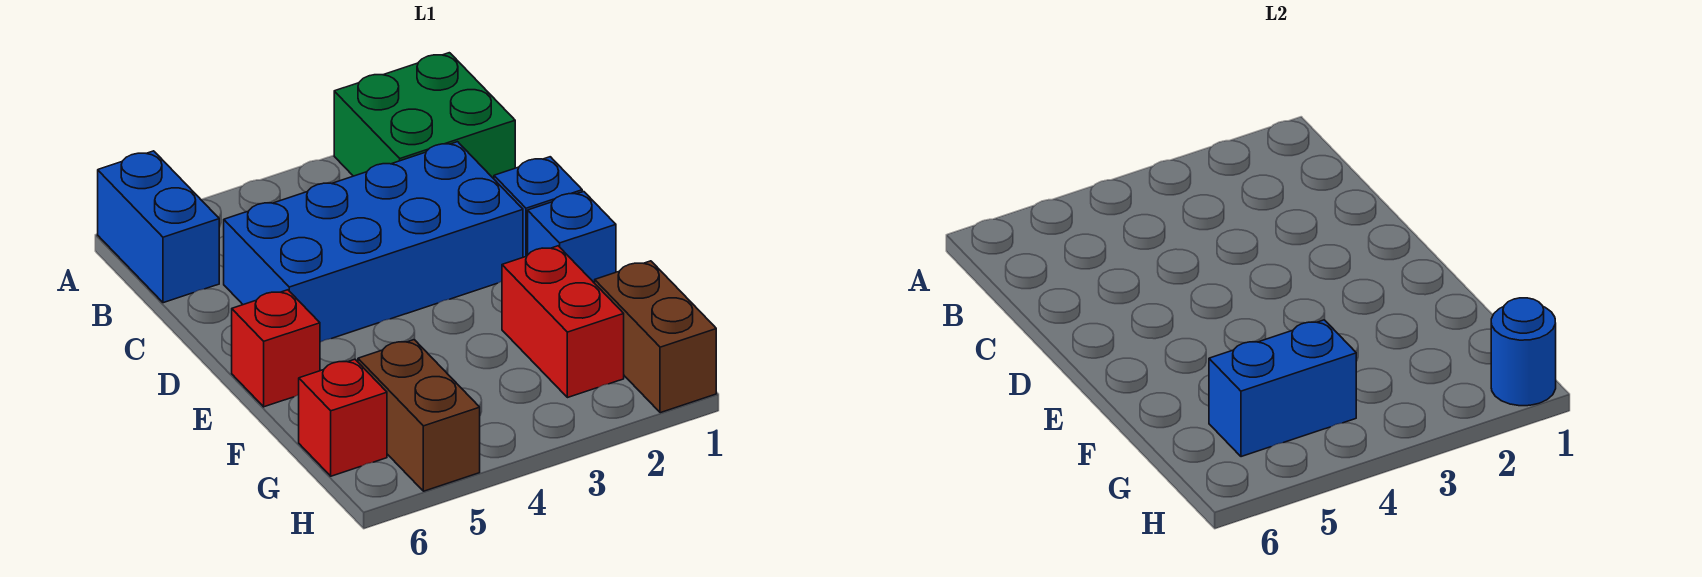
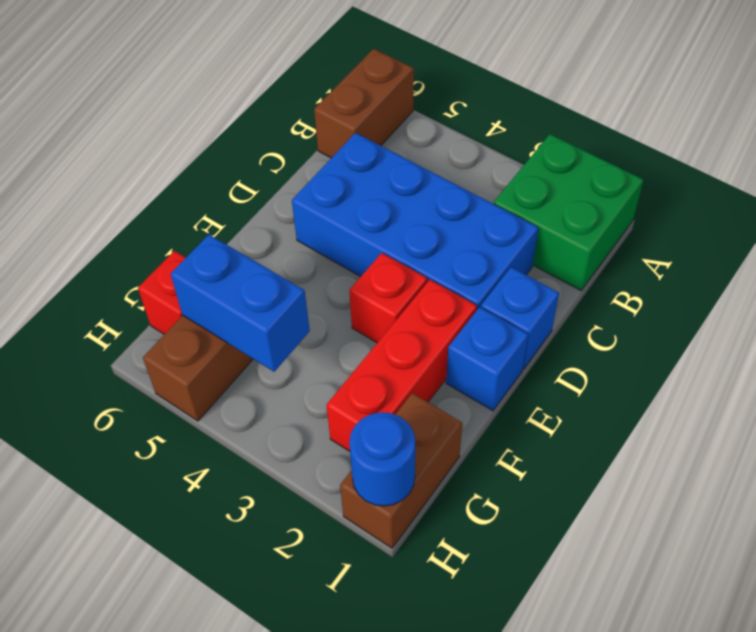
blue brick A6:B6 level 1 -> brown brick A6:B6 level 1
red brick E6 level 1 -> red brick E3 level 1
red brick F2:G2 level 1 -> red brick E2:G2 level 1

